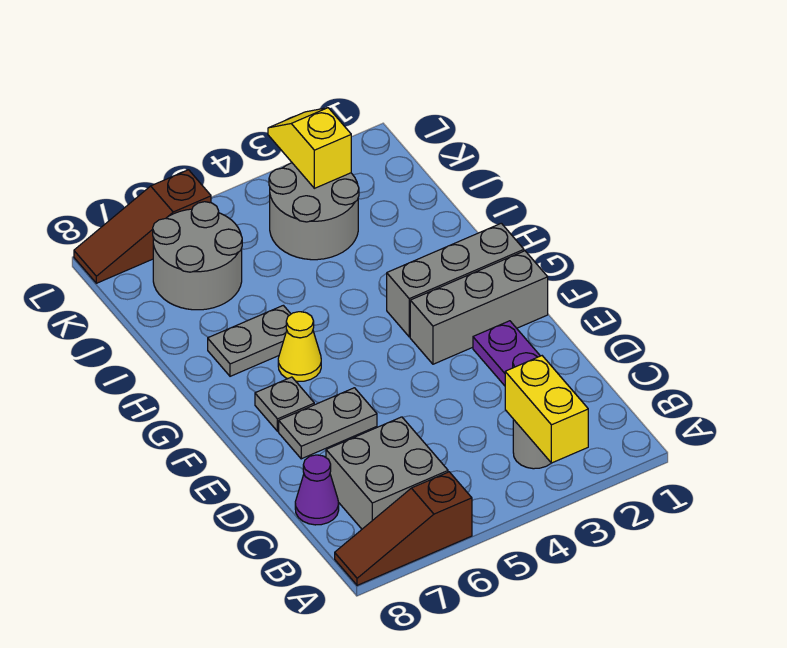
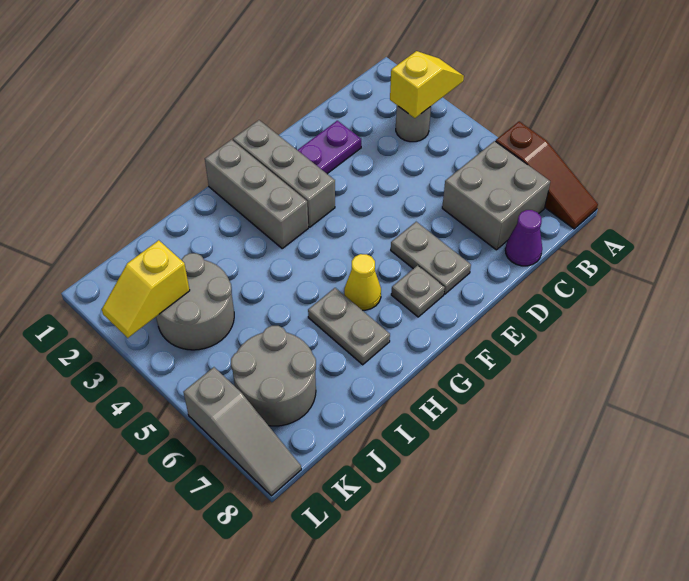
yellow brick A3:B3 level 2 -> yellow slope A3:B3 level 2 top B
brown slope L6:L8 level 1 top 6 -> grey slope L6:L8 level 1 top 6

